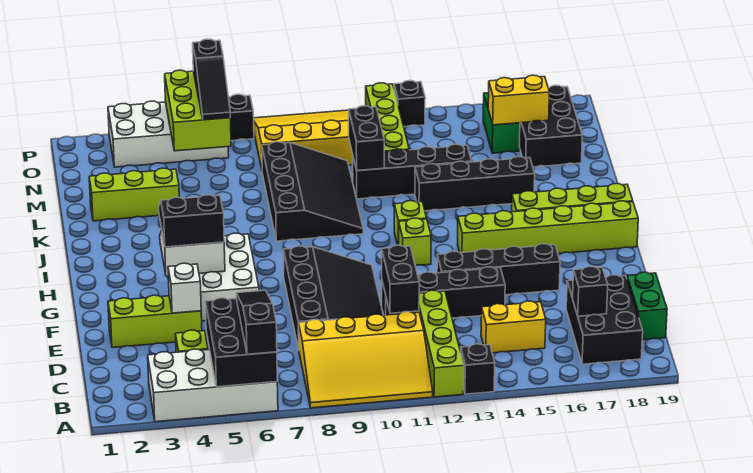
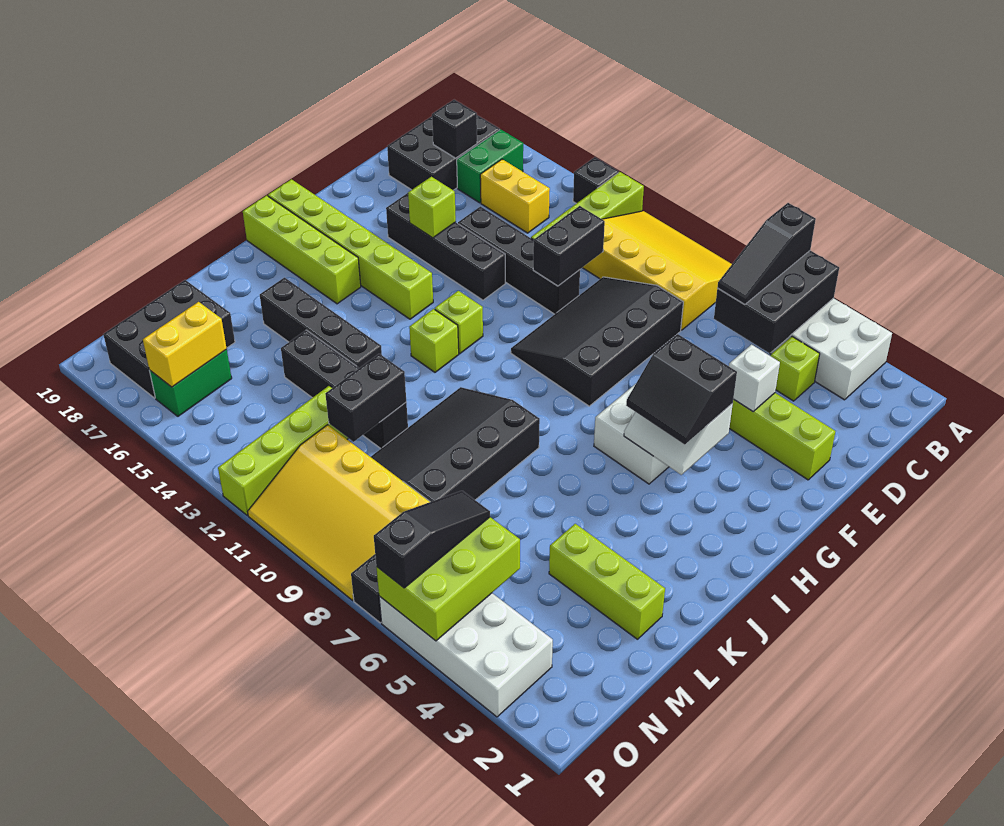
green brick C19:D19 level 1 -> green brick B16:C16 level 1
none -> lime brick F15 level 2
yellow brick N16:N17 level 2 -> yellow brick N16:O16 level 2
black brick P13 level 1 -> none

